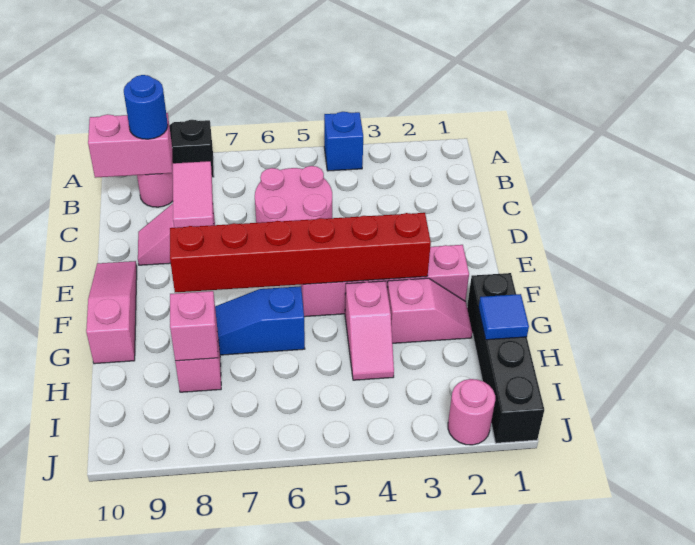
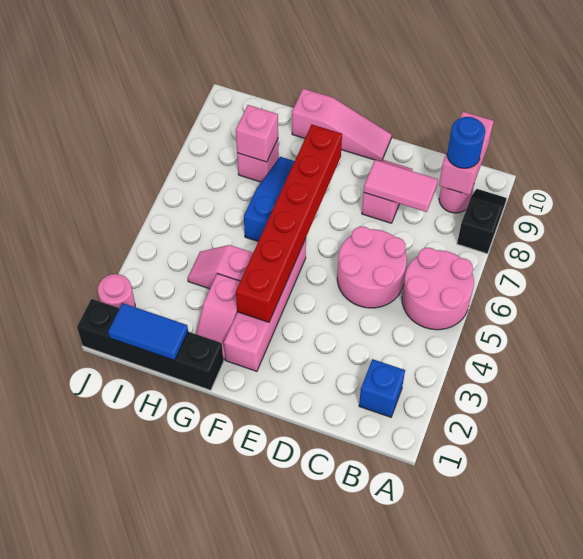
blue brick A4 level 1 -> blue brick B2 level 1
none -> pink round brick A5:B6 level 1
blue tile H1 level 2 -> blue tile H1:I1 level 2

